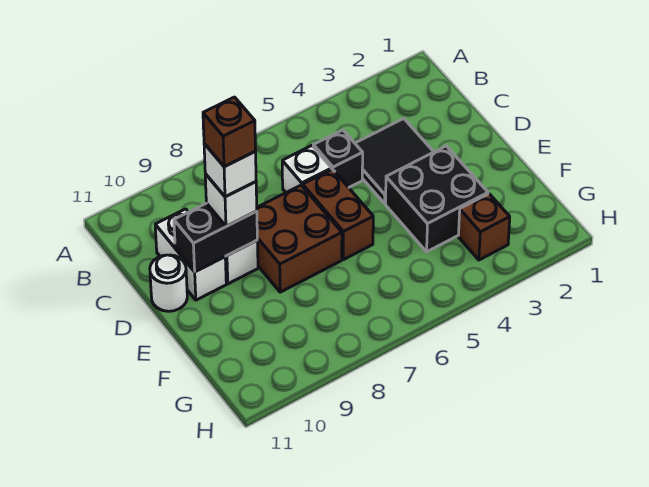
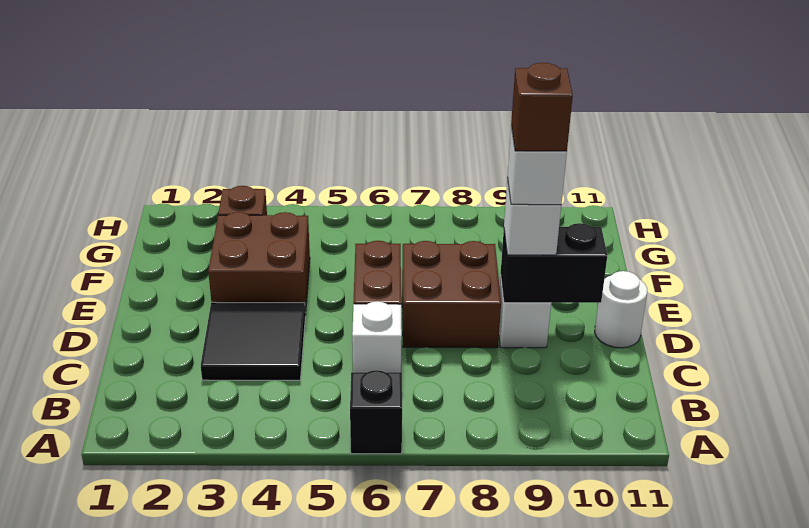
black brick C5 level 1 -> black brick A6 level 1
white brick C10:D10 level 1 -> none
black brick E3:F4 level 1 -> brown brick E3:F4 level 1

